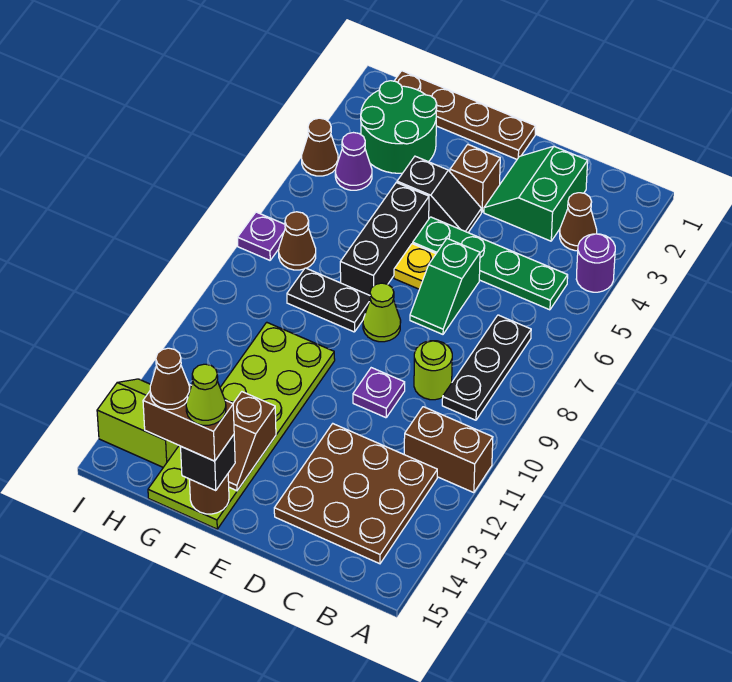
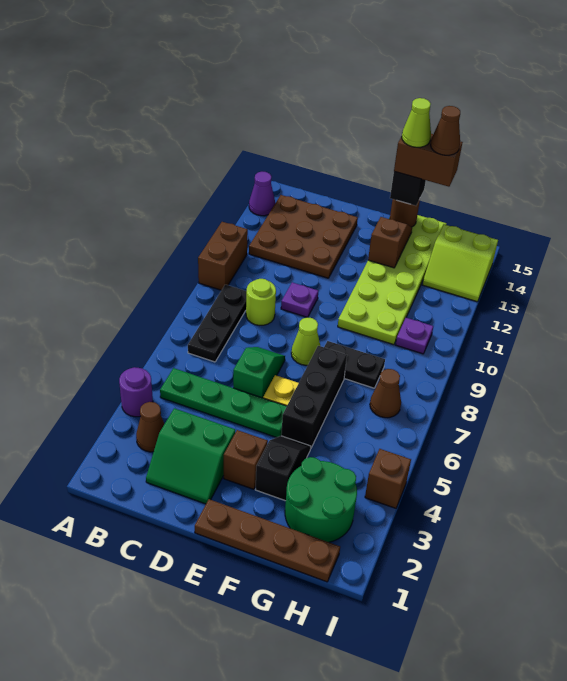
brown brick A11:B11 level 1 -> brown brick A10:A11 level 1
green slope C2:D3 level 1 top C -> green slope C2:D3 level 1 top 3
black slope E4:F4 level 1 top F -> black slope F3:F4 level 1 top 3
purple cone H4 level 1 -> purple cone A14 level 1
brown cone I4 level 1 -> brown brick I4 level 1
purple plate I7 level 1 -> purple plate H10 level 1

